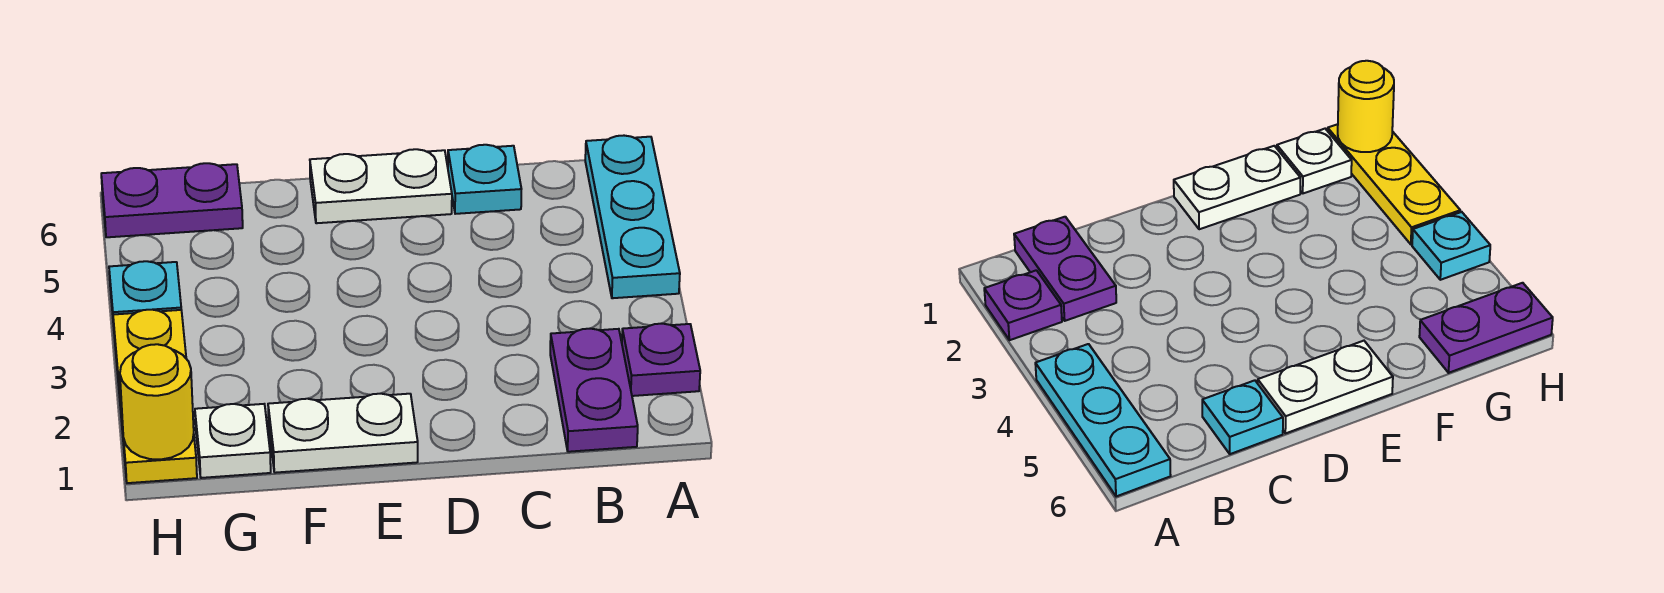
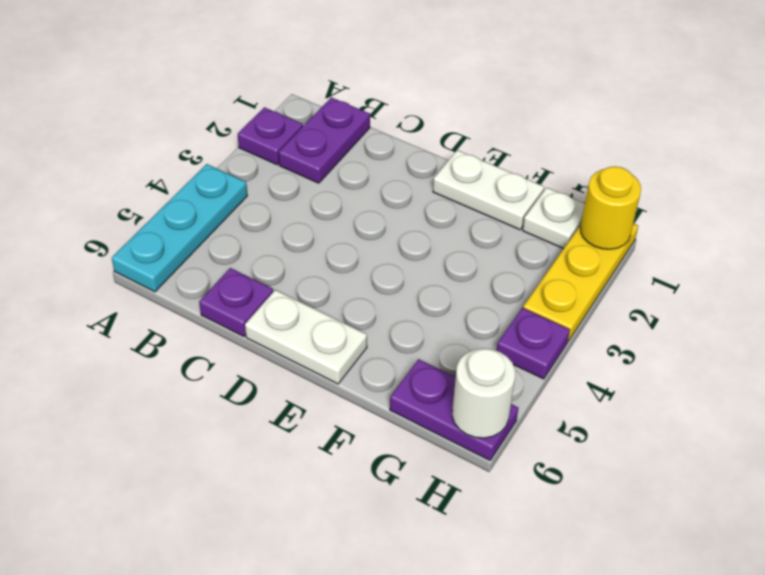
cyan plate C6 level 1 -> purple plate C6 level 1
cyan plate H4 level 1 -> purple plate H4 level 1
none -> white round brick H6 level 2

